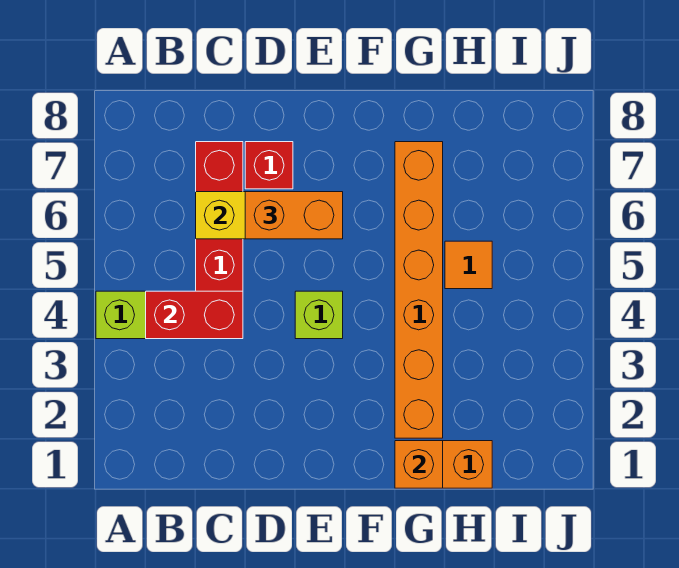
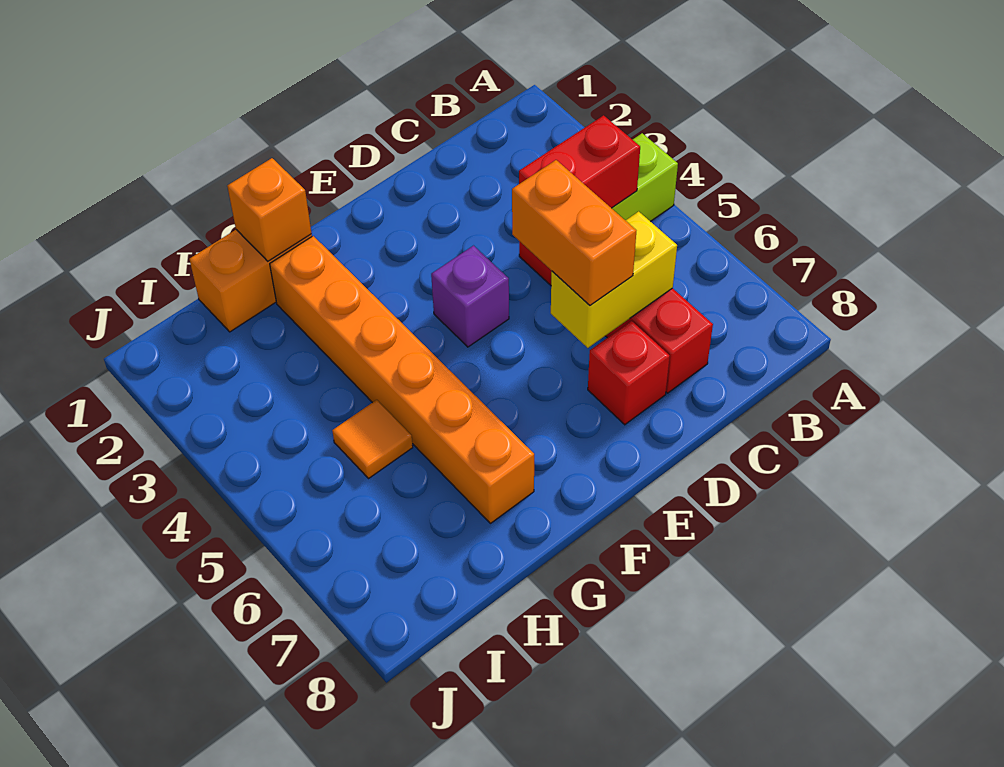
orange brick D6:E6 level 3 -> orange brick D5:D6 level 3
lime brick E4 level 1 -> purple brick E4 level 1

